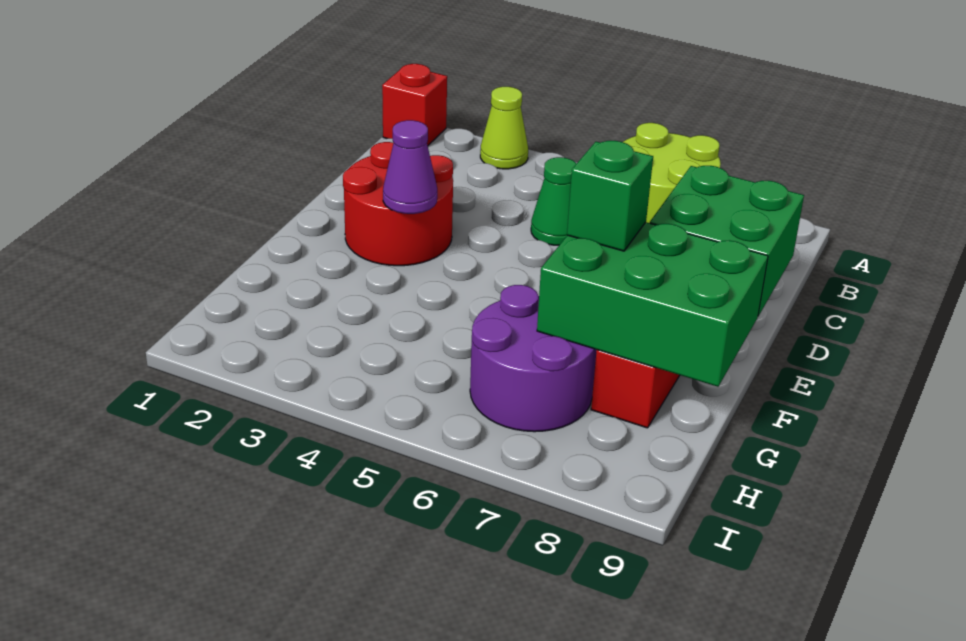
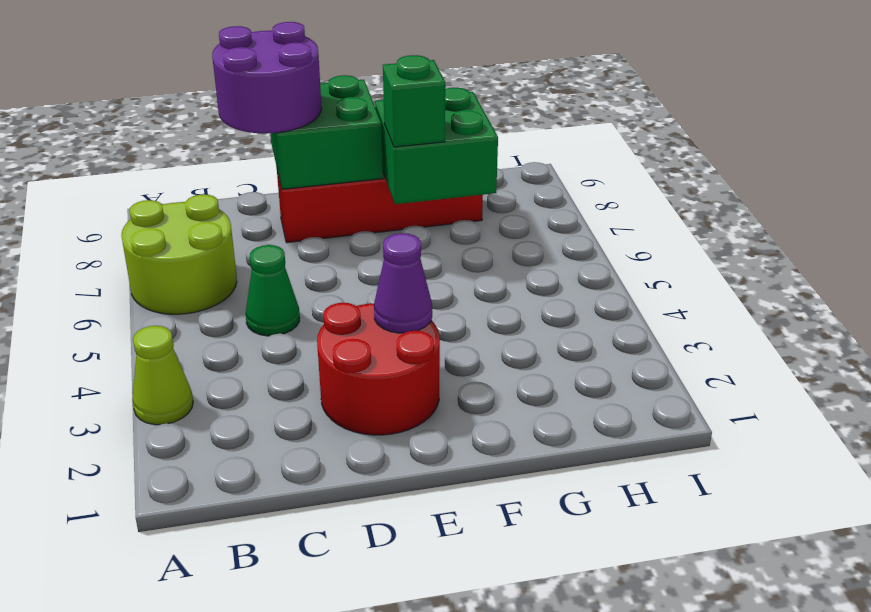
red brick A1 level 1 -> none
green brick F7:G9 level 2 -> green brick F7:G8 level 2
purple round brick G6:H7 level 1 -> purple round brick C8:D9 level 3

